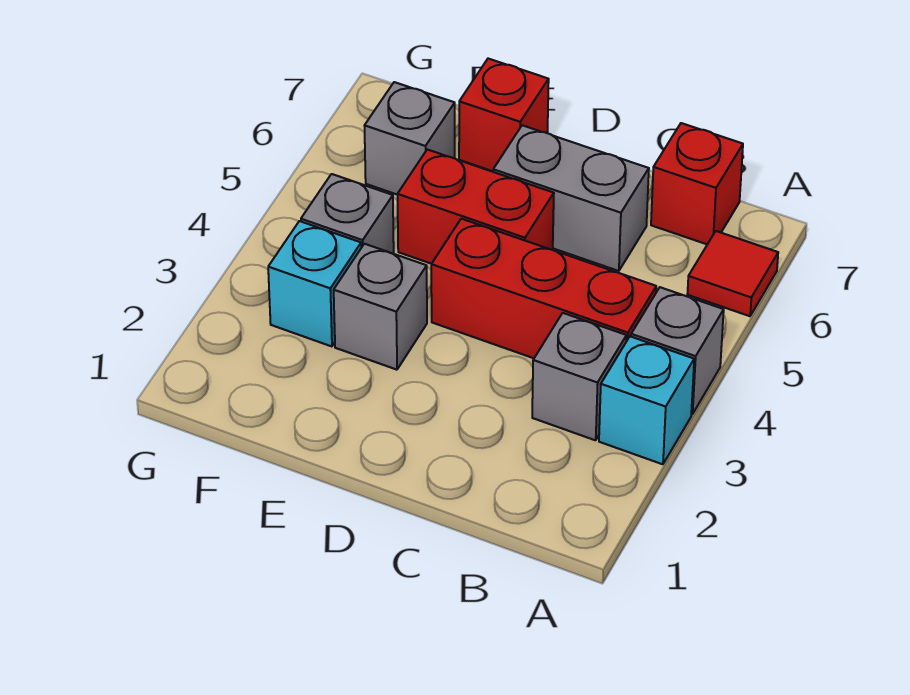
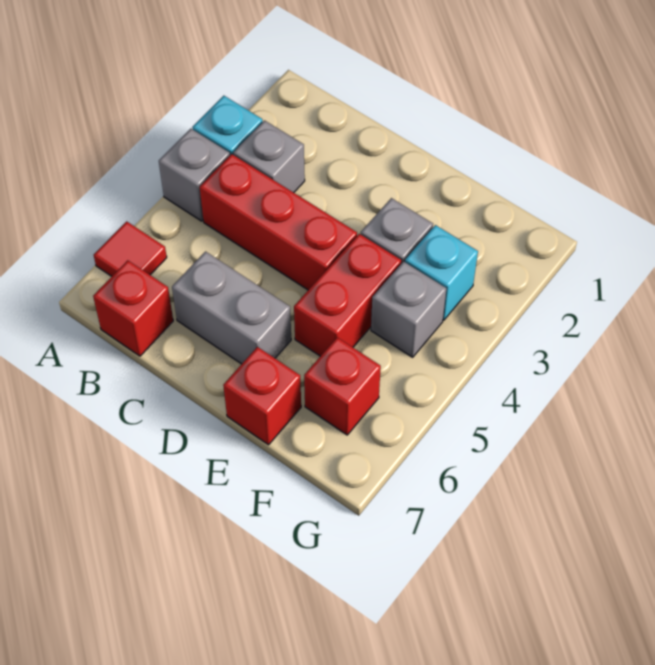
red brick D5:E5 level 1 -> red brick E4:E5 level 1
grey brick F6 level 1 -> red brick F6 level 1

